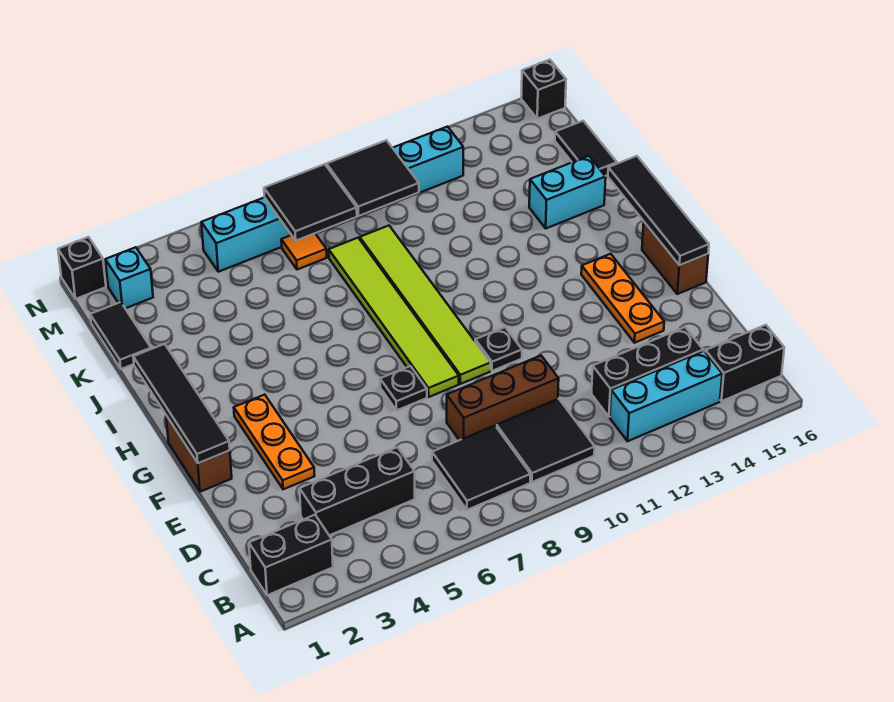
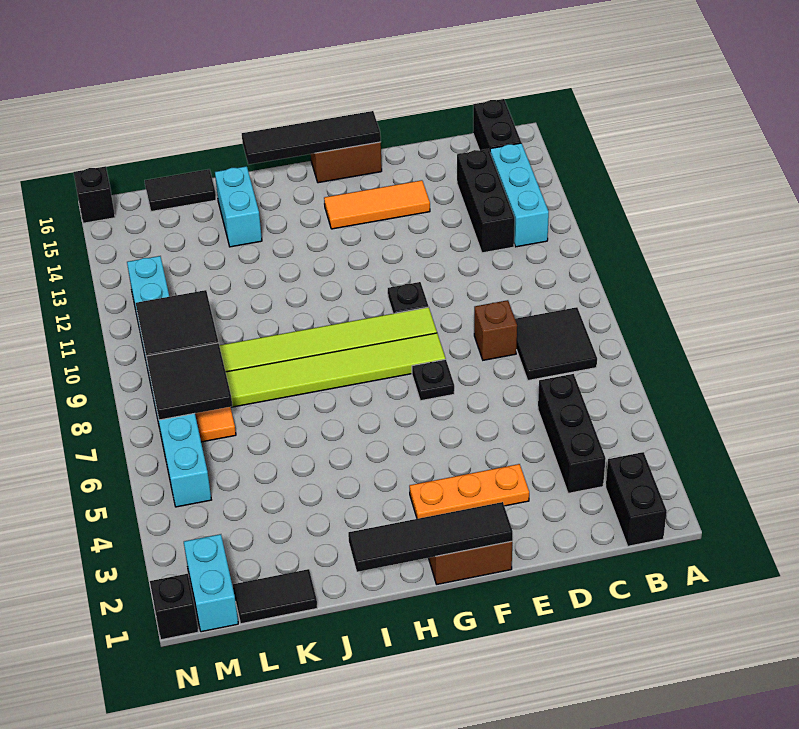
black tile B9:C10 level 1 -> none
brown brick D8:D10 level 1 -> brown brick D8 level 1
orange plate E14:G14 level 1 -> orange tile E14:G14 level 1
cyan brick M2 level 1 -> cyan brick M1:M2 level 1

